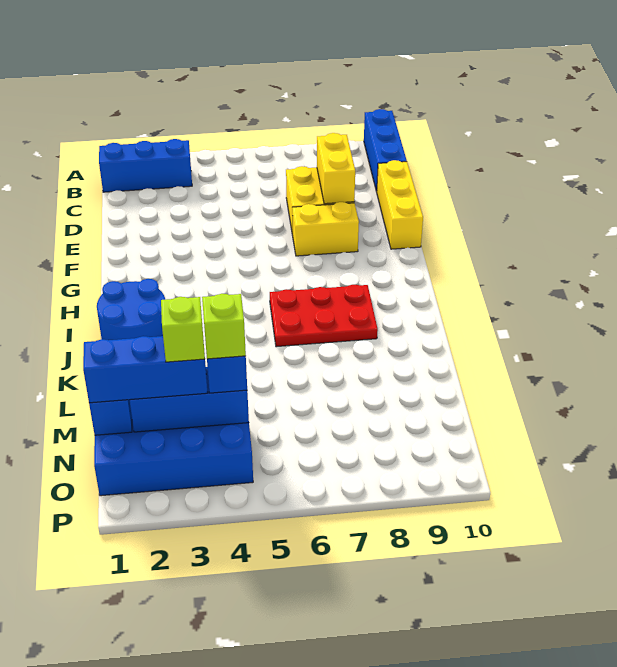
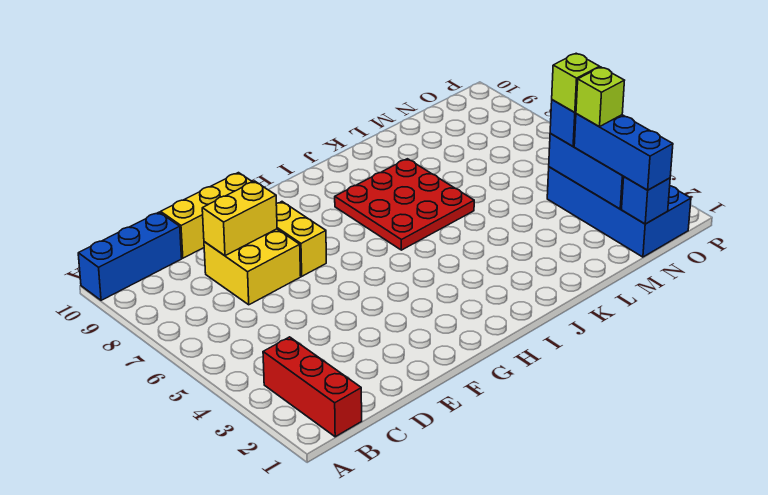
blue brick B1:B3 level 1 -> red brick B1:B3 level 1
blue round brick I1:J2 level 1 -> none
red plate I6:J8 level 1 -> red plate I6:K8 level 1

